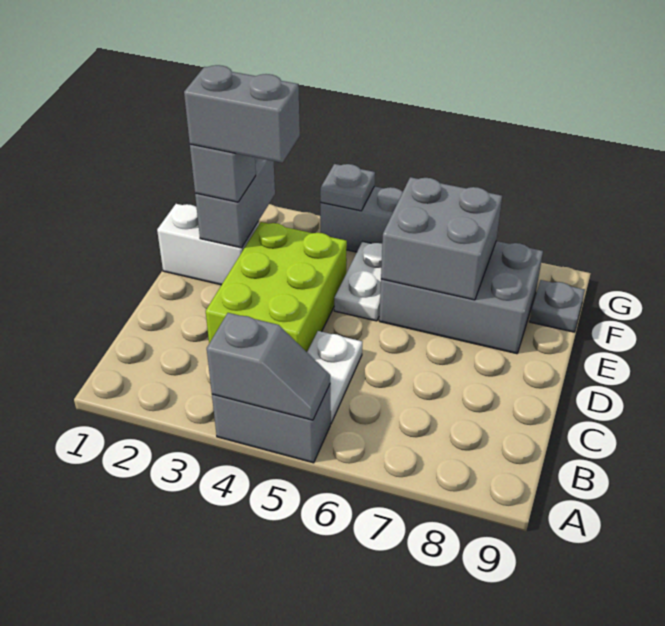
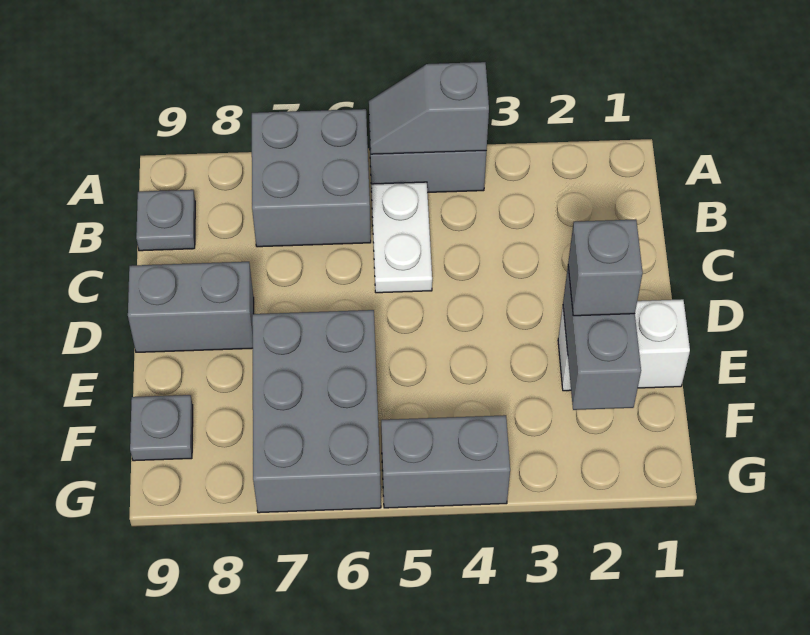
lime brick C3:E4 level 1 -> none
grey brick E2:E3 level 4 -> grey brick D8:D9 level 1
white plate E5:F5 level 1 -> none
grey brick E6:F8 level 1 -> grey brick E6:G7 level 1
grey brick E6:F7 level 2 -> grey brick A6:B7 level 1
grey plate G4 level 2 -> grey plate B9 level 1

